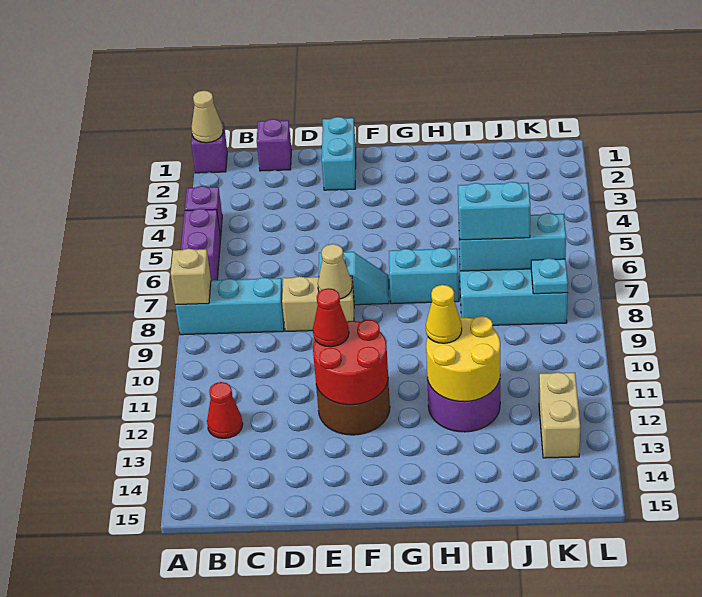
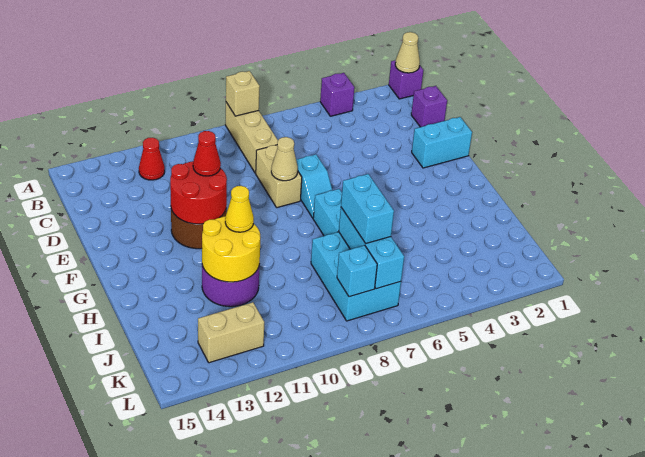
purple brick A5:A6 level 1 -> none
cyan brick A8:C8 level 1 -> tan brick A8:C8 level 1
cyan plate K8 level 2 -> cyan brick K8 level 2

